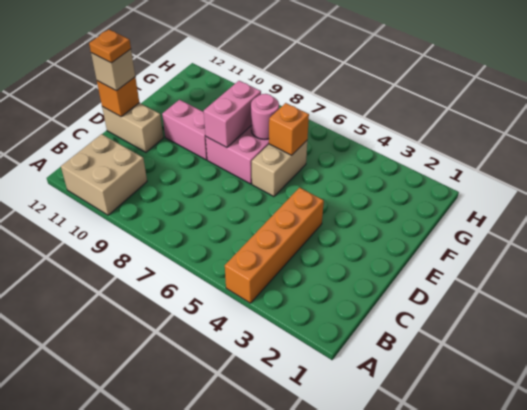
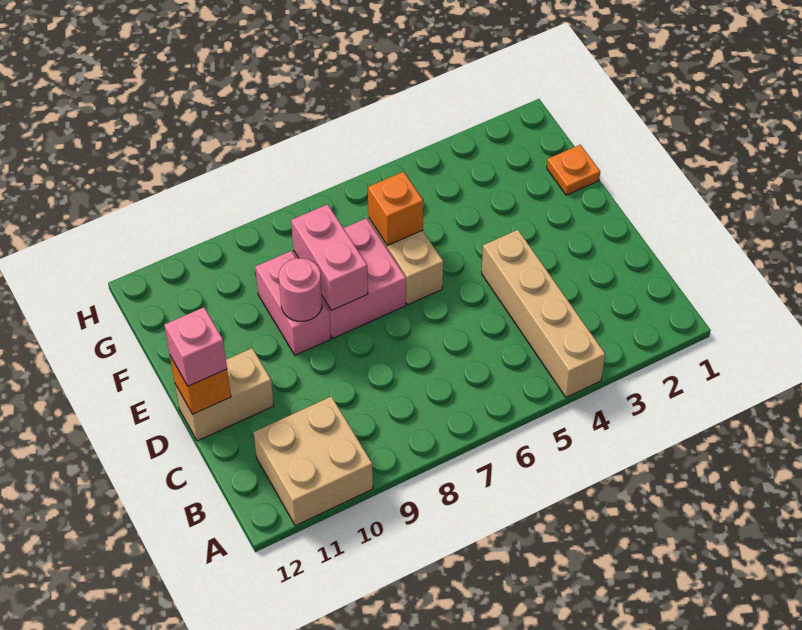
orange brick A4:D4 level 1 -> tan brick A4:D4 level 1
tan brick D12 level 3 -> pink brick D12 level 3
orange plate D12 level 4 -> orange plate F1 level 1
pink brick E9:E10 level 1 -> pink brick E9:F9 level 1
pink round brick F7 level 2 -> pink round brick E9 level 2

